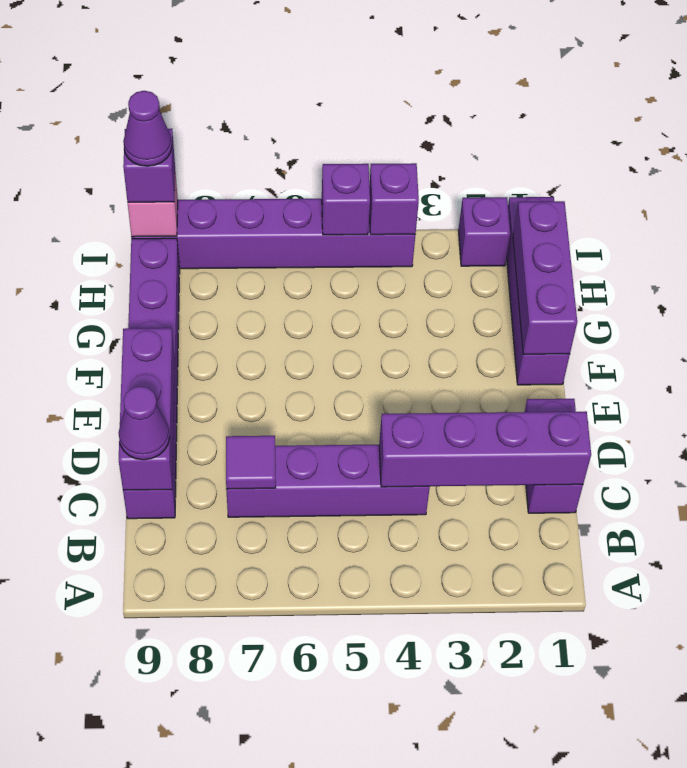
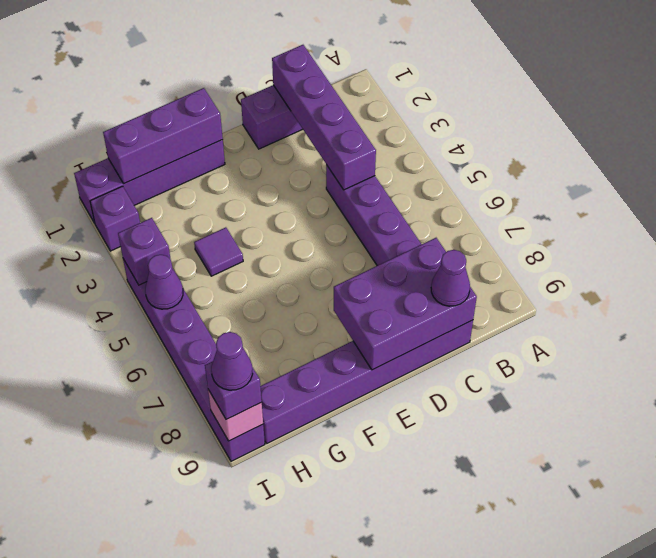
purple tile C7 level 2 -> purple tile G4 level 1
purple brick C9:E9 level 2 -> purple brick C8:E9 level 2
purple brick I5 level 2 -> purple cone I5 level 2

